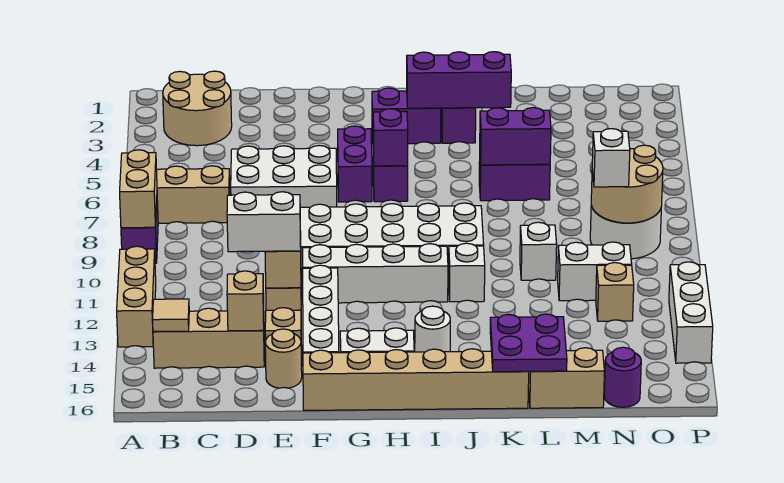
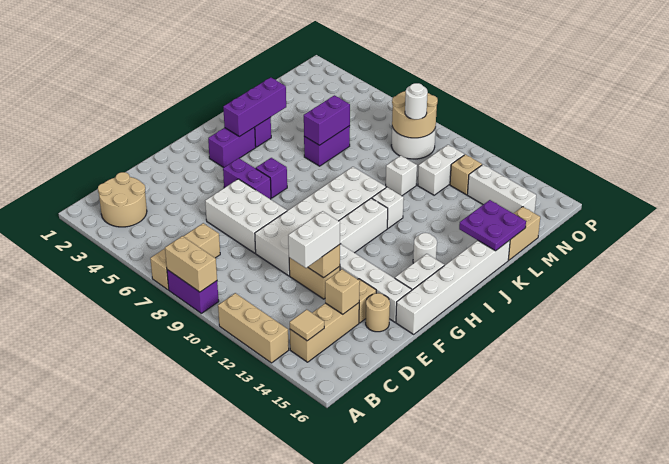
white brick D6:F7 level 1 -> white brick E6:F8 level 1
tan brick F16:K16 level 1 -> white brick F16:K16 level 1
purple brick H6 level 2 -> none
white brick N9 level 3 -> white round brick N9 level 3
purple round brick N16 level 1 -> none
white brick P12:P14 level 1 -> white brick N13:N15 level 1

